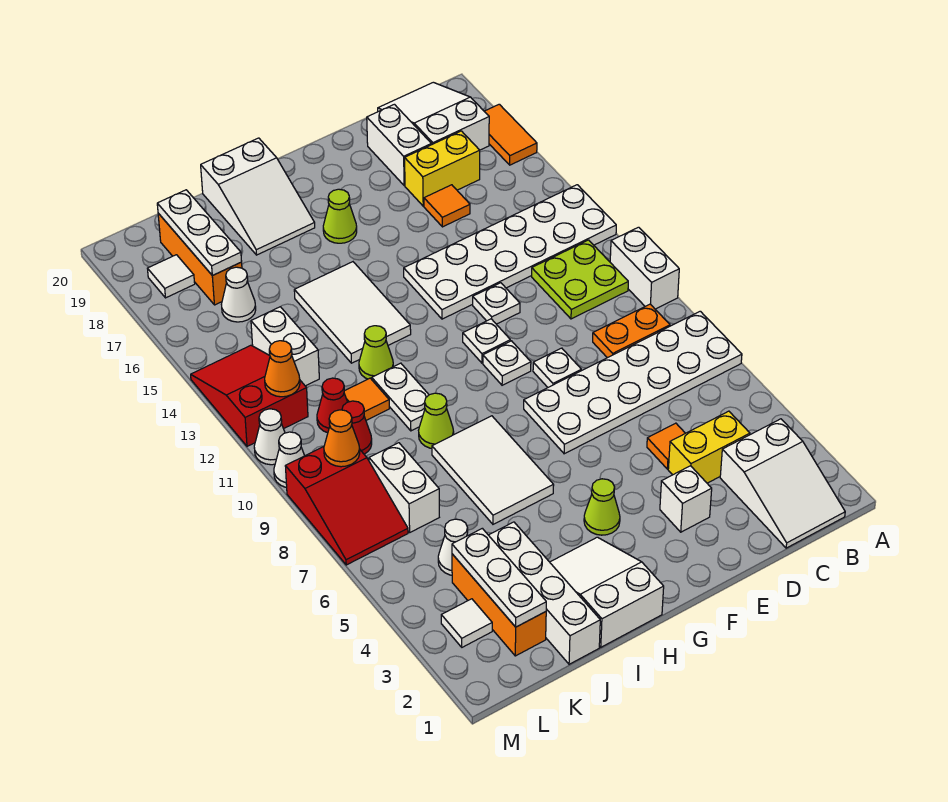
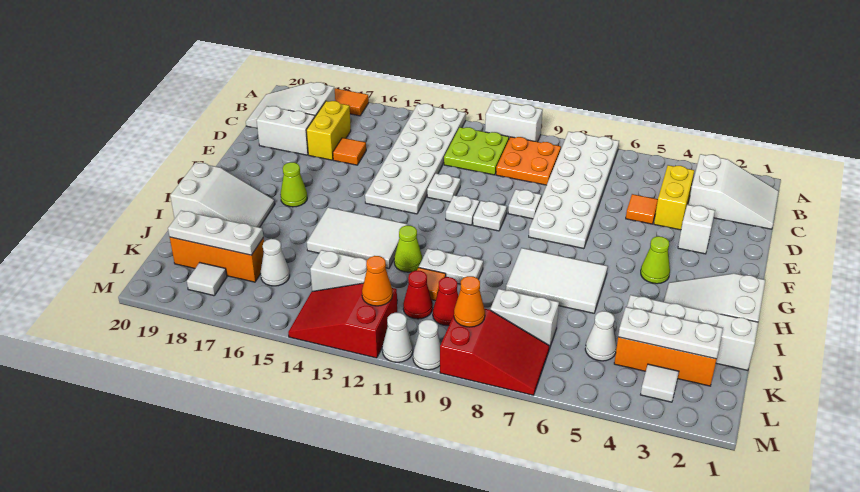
orange plate B9:C9 level 1 -> orange plate B9:C10 level 1
lime cone I9 level 1 -> none

